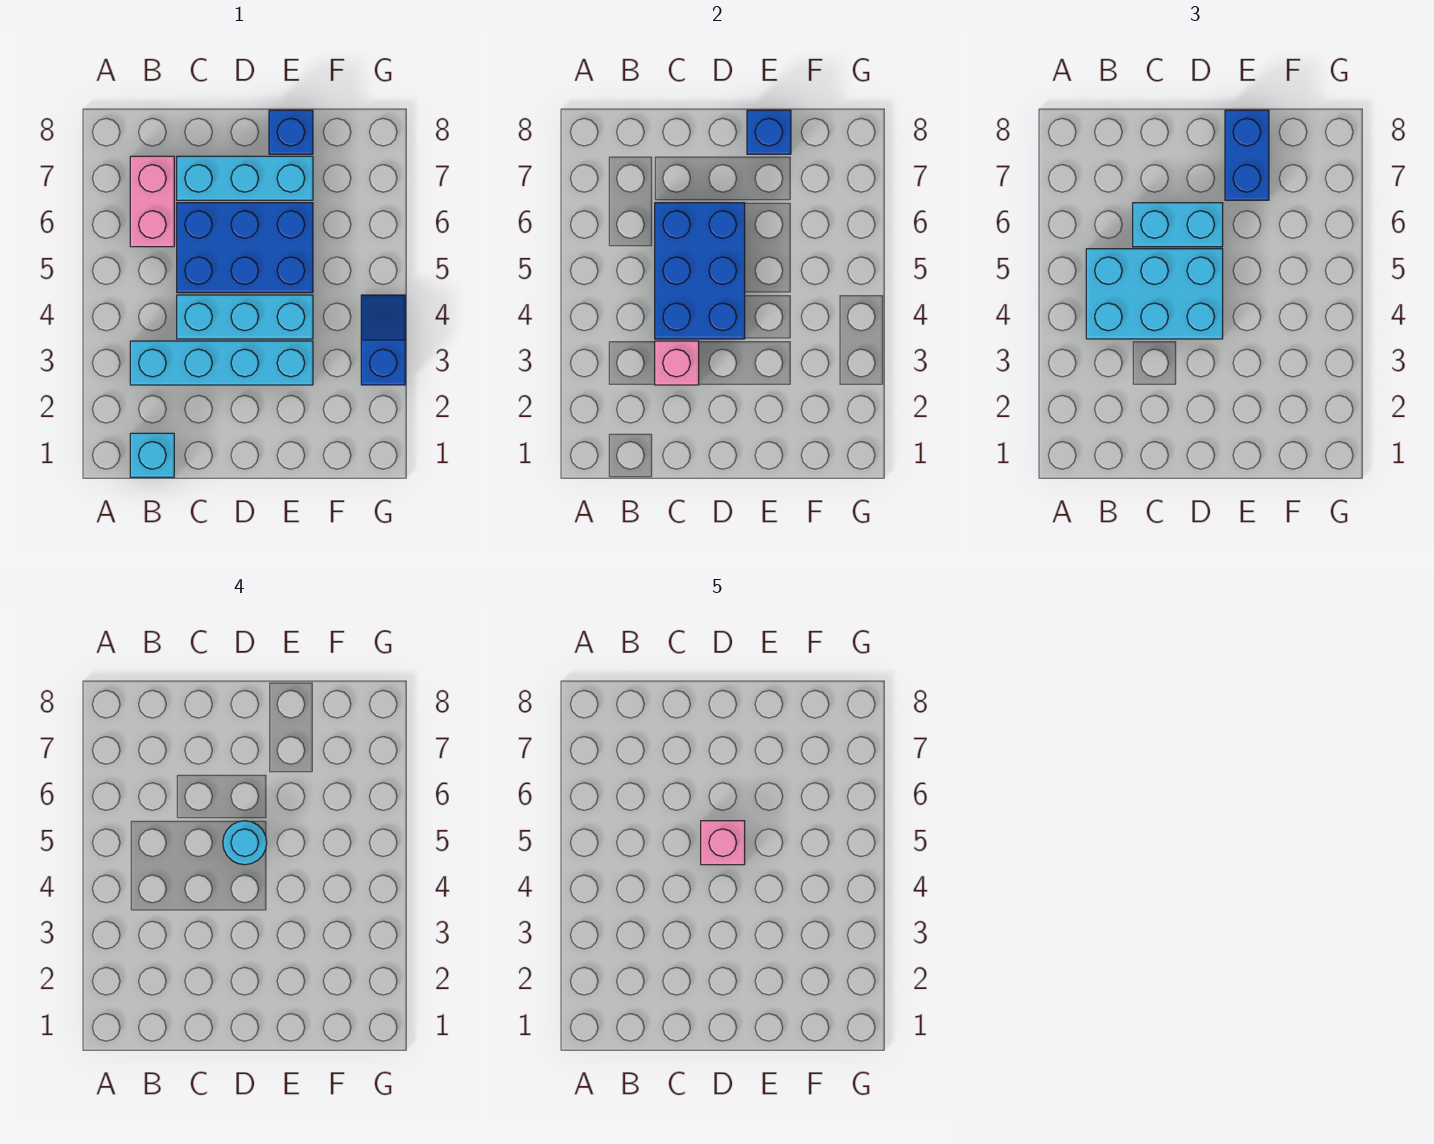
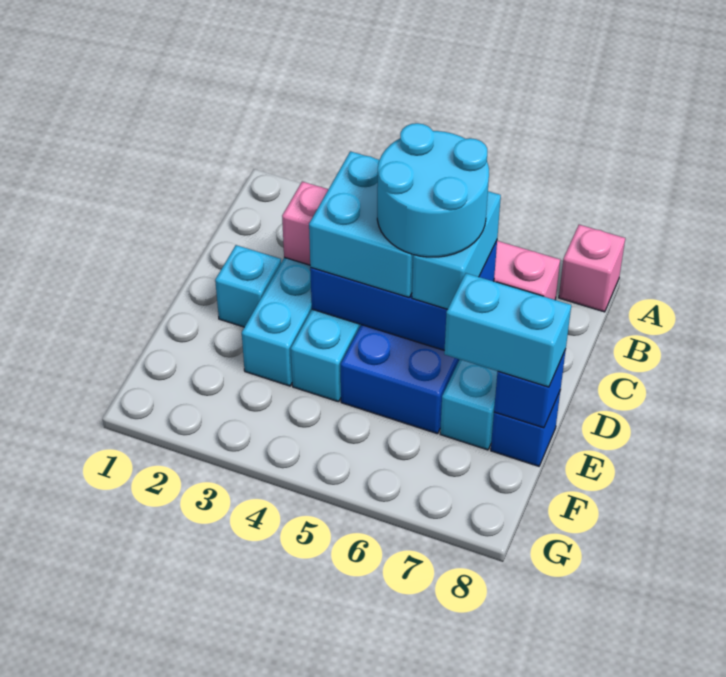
cyan brick B1 level 1 -> cyan brick D2 level 1
cyan brick B4:D5 level 3 -> cyan brick C4:D5 level 3
cyan round brick D5 level 4 -> cyan round brick C5:D6 level 4
pink brick D5 level 5 -> pink brick A8 level 1
blue brick E7:E8 level 3 -> cyan brick E7:E8 level 3
blue slope G3:G4 level 1 top 3 -> none

